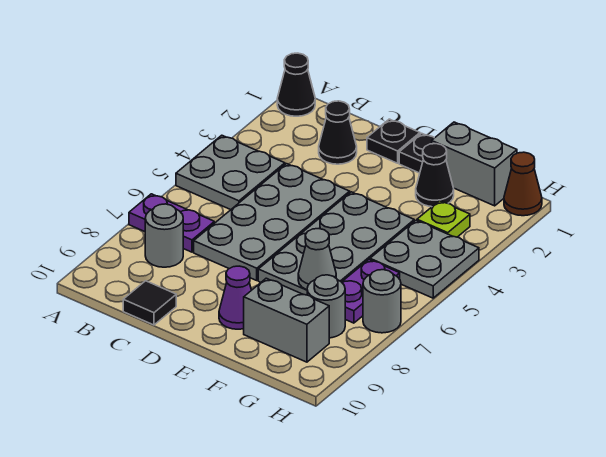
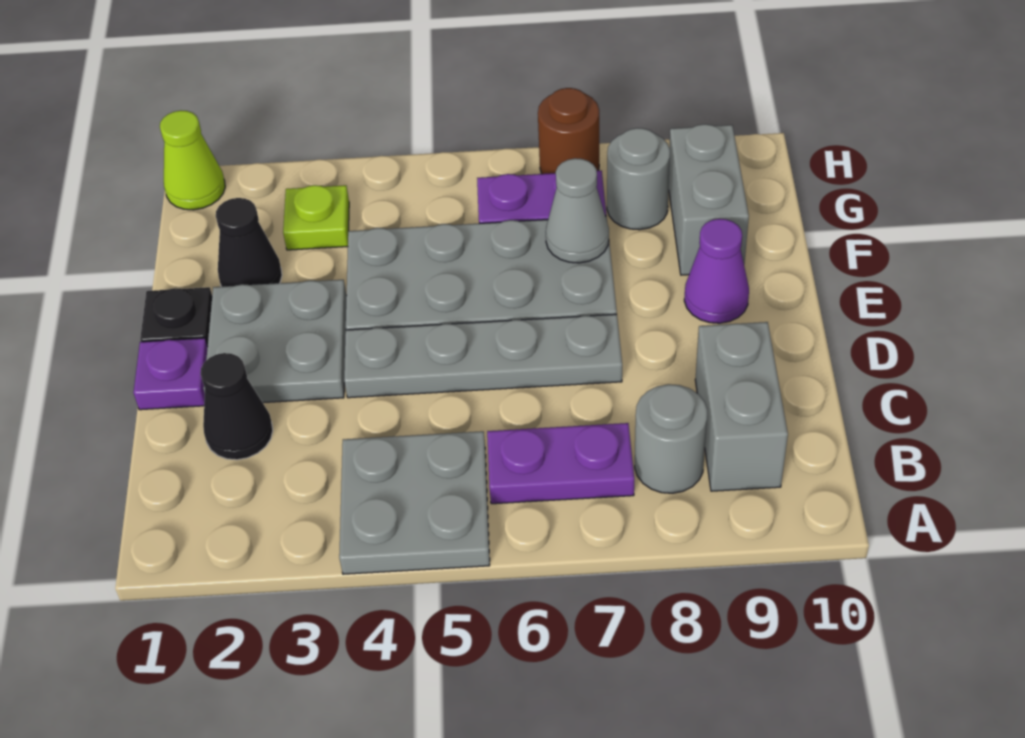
black cone A1 level 1 -> none
purple plate A7:B7 level 1 -> purple plate B6:B7 level 1
grey plate C4:D7 level 1 -> grey plate D4:D7 level 1
black tile C10 level 1 -> none
black plate D1 level 1 -> purple plate D1 level 1
grey brick F1:G1 level 1 -> grey brick B9:C9 level 1
grey plate G4:H5 level 1 -> grey plate D2:E3 level 1
brown cone H1 level 1 -> lime cone H1 level 1
grey round brick H7 level 1 -> brown round brick H7 level 1

